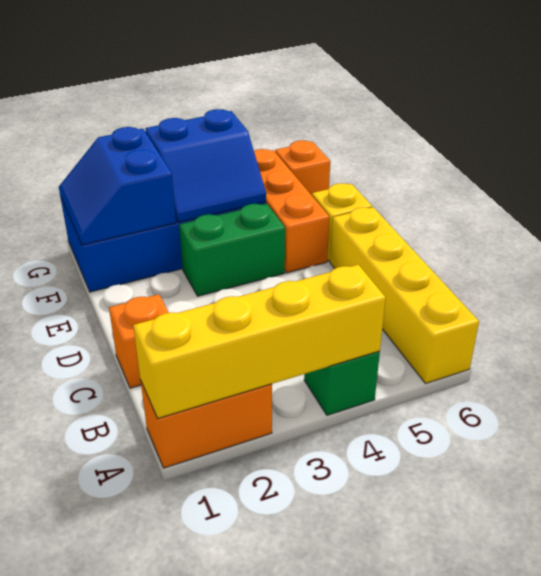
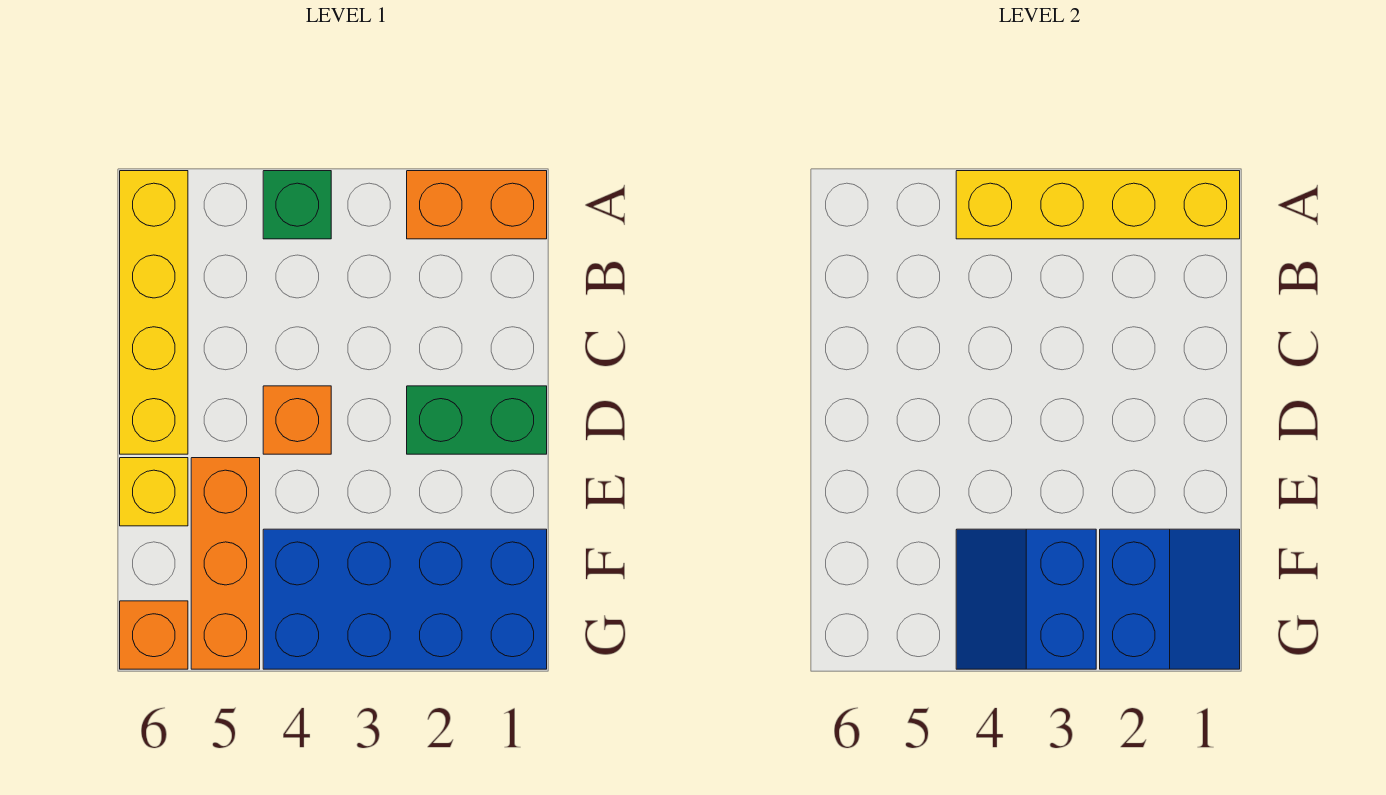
orange brick C1 level 1 -> orange brick D4 level 1
green brick E3:E4 level 1 -> green brick D1:D2 level 1
blue slope F3:G4 level 2 top G -> blue slope F3:G4 level 2 top 3

